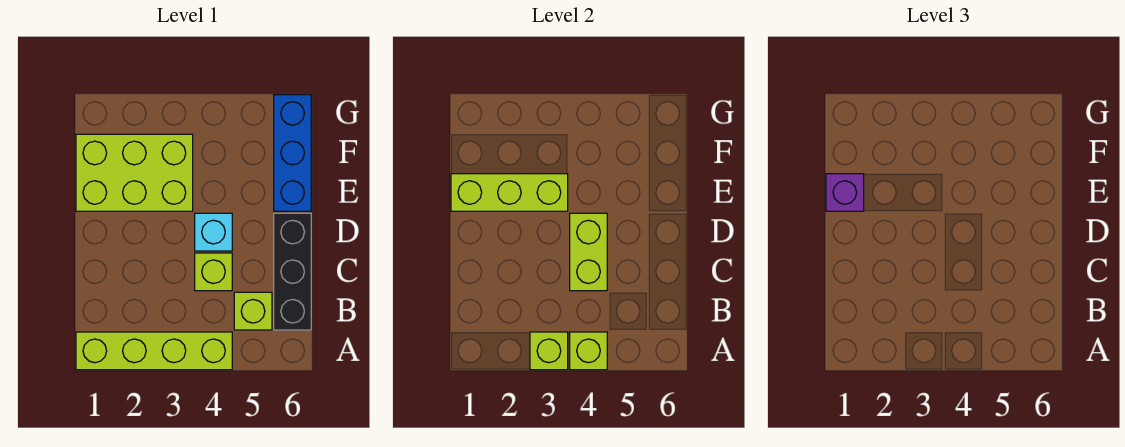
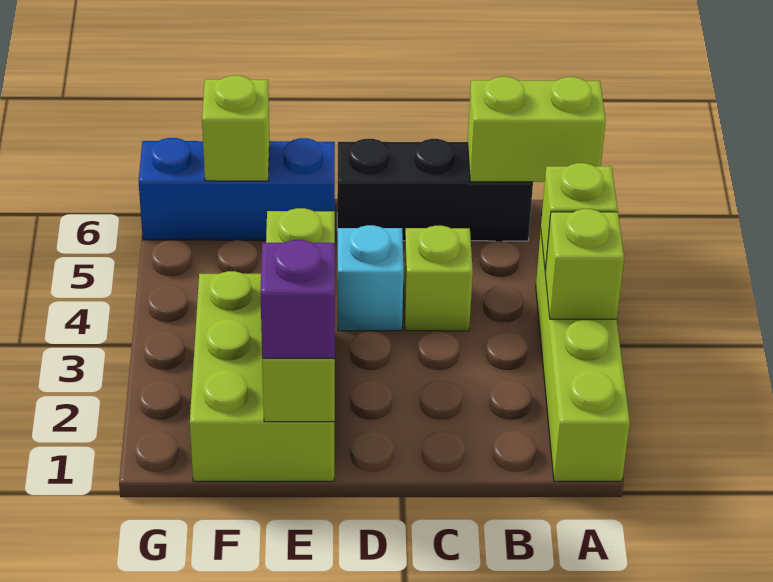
lime brick B5 level 1 -> lime brick F6 level 2
lime brick C4:D4 level 2 -> lime brick A6:B6 level 2

